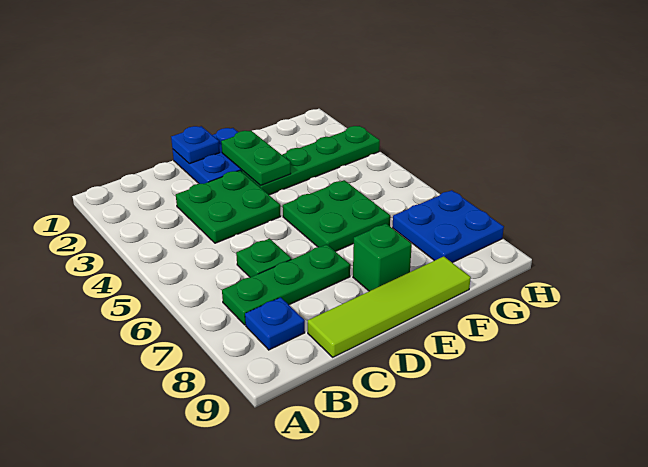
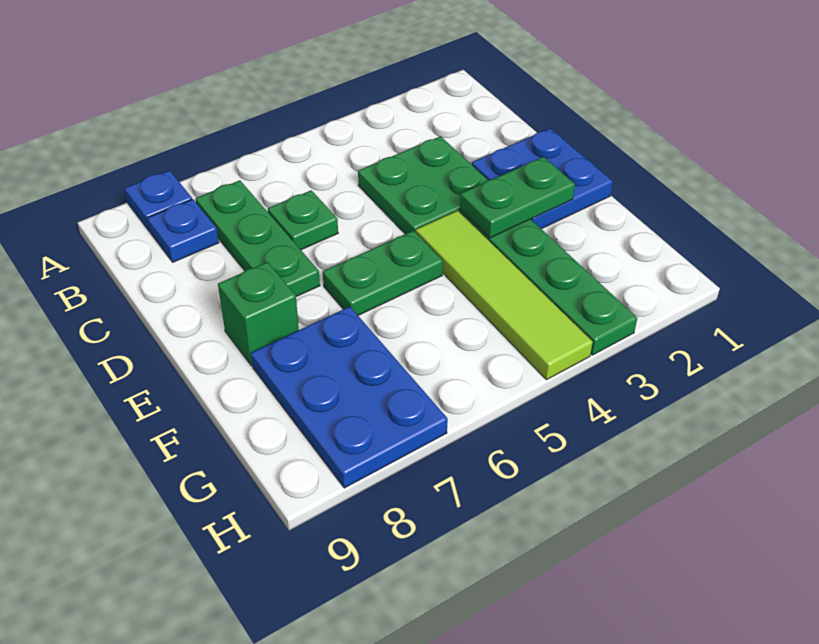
lime tile C9:F9 level 1 -> lime tile E4:H4 level 1
blue plate D1 level 2 -> blue plate A8 level 1
green plate E5:F6 level 1 -> green plate E5:E6 level 1
blue plate G7:H8 level 1 -> blue plate F7:H8 level 1

